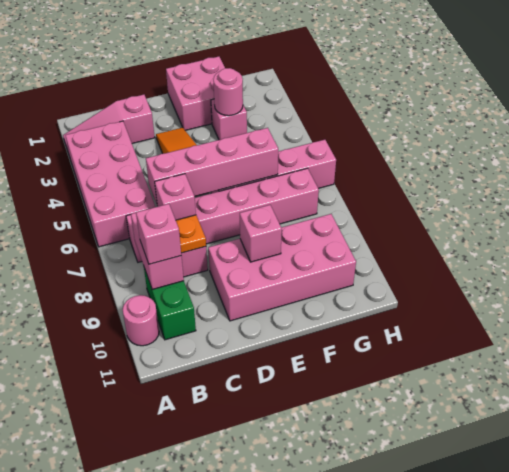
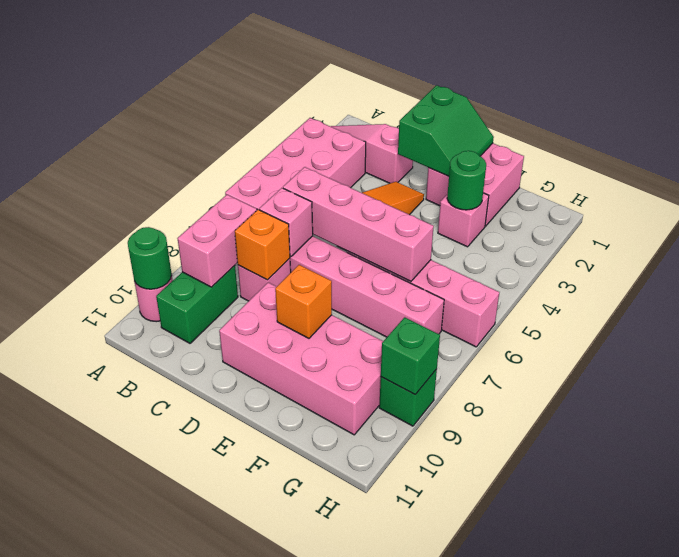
none -> green round brick A10 level 2
pink brick B9 level 3 -> none
orange plate C8 level 2 -> orange brick C8 level 2
none -> green slope D1:E2 level 2 top D
pink brick E9 level 2 -> orange brick E9 level 2
pink round brick F3 level 2 -> green round brick F3 level 2
none -> green brick H9 level 1
none -> green brick H9 level 2

